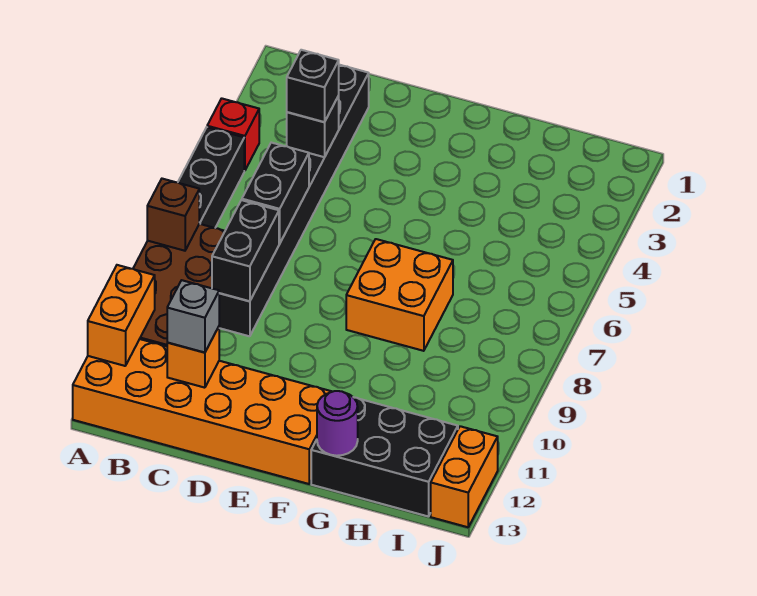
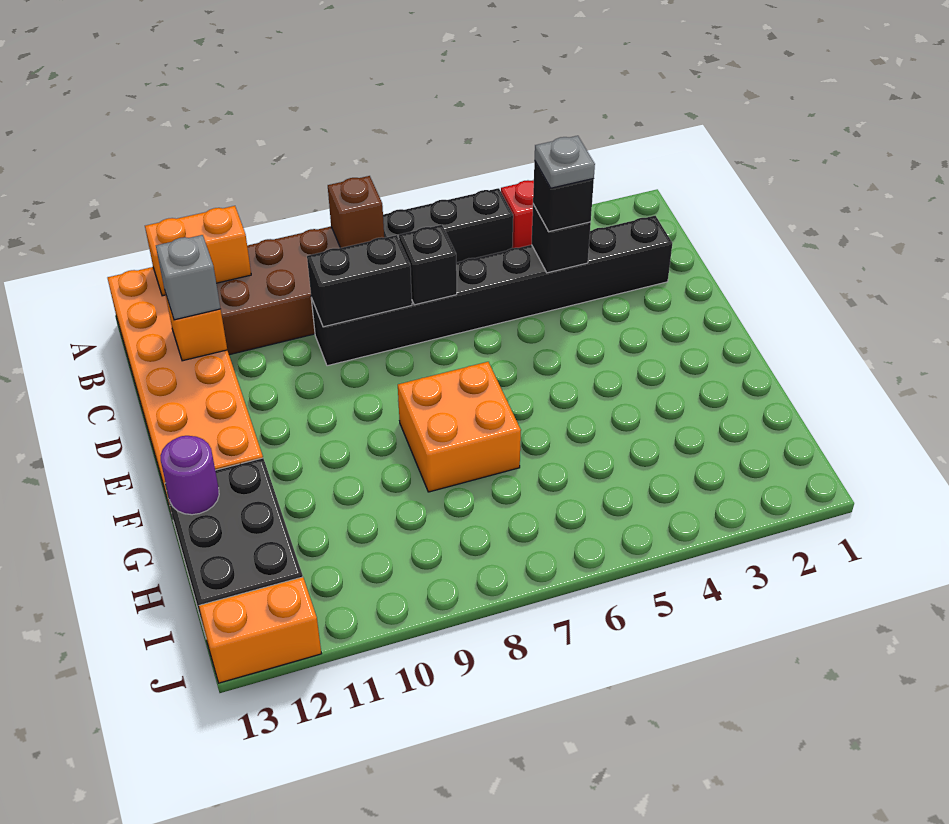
none -> grey plate C4 level 4
black brick C6:C7 level 2 -> black brick C7 level 2

